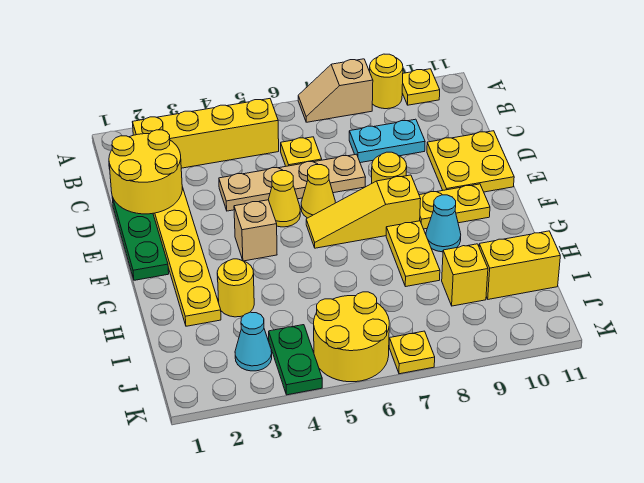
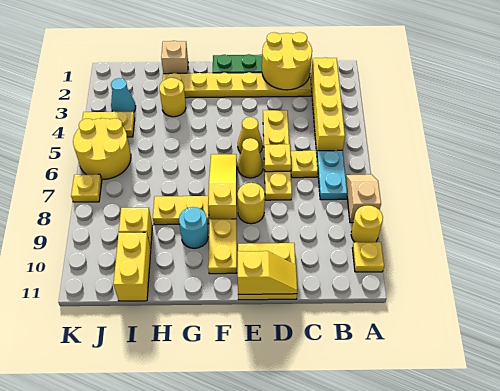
cyan plate C8:C9 level 1 -> cyan plate B6:B7 level 1
tan plate D4:D7 level 1 -> yellow plate D4:D7 level 1
none -> yellow plate D6 level 2
none -> yellow slope D11:E11 level 2 top E
tan brick F4 level 1 -> tan brick H1 level 1
cyan cone G9 level 1 -> cyan round brick G9 level 1
green plate J4:K4 level 1 -> yellow plate J4:K4 level 1

